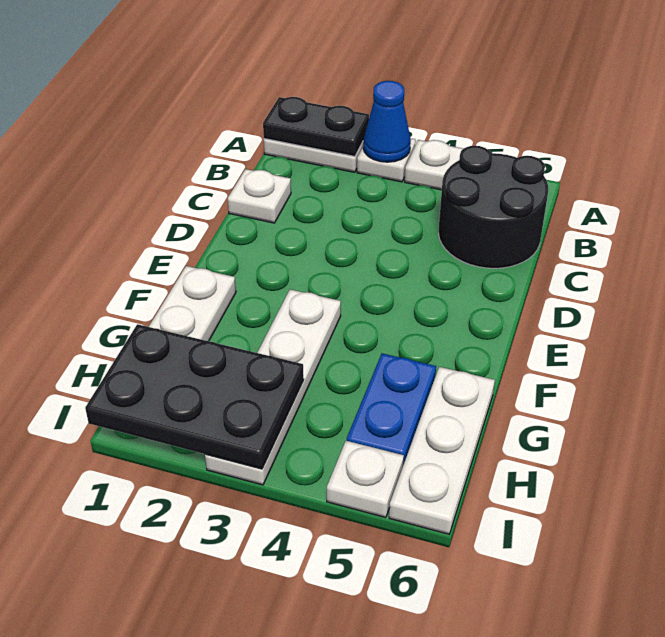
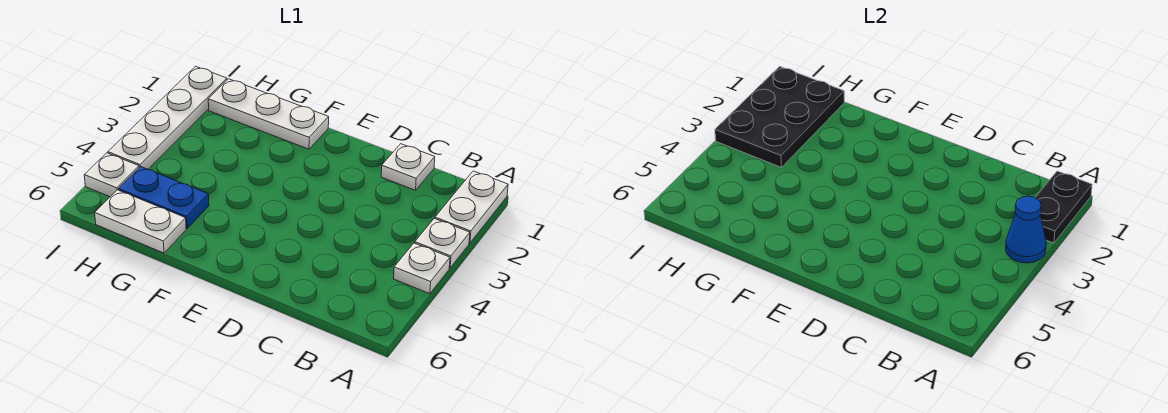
black round brick B5:C6 level 1 -> none
white plate F3:I3 level 1 -> white plate I1:I4 level 1
white plate G6:I6 level 1 -> white plate G6:H6 level 1

